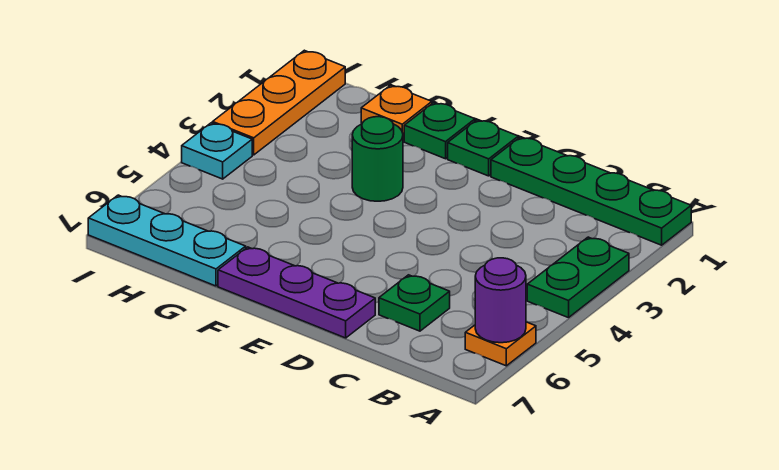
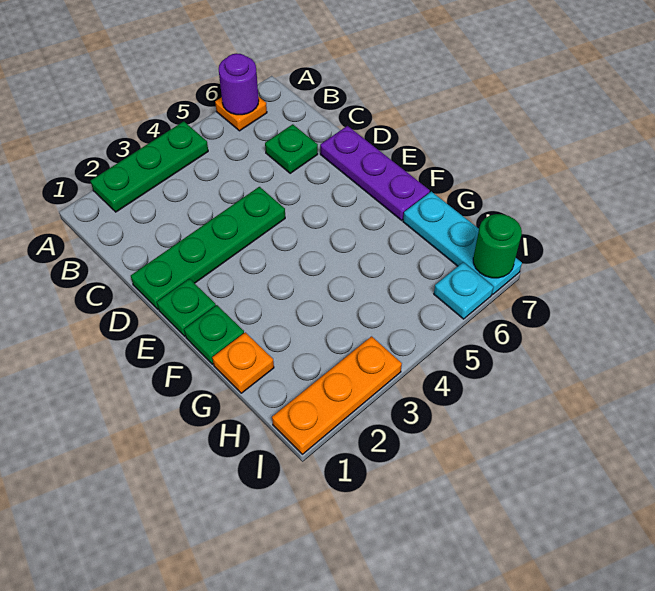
green plate A1:D1 level 1 -> green plate D1:D4 level 1
green plate A3:A4 level 1 -> green plate A2:A4 level 1
green round brick F3 level 1 -> green round brick I7 level 2
cyan plate I4 level 1 -> cyan plate I6 level 1

